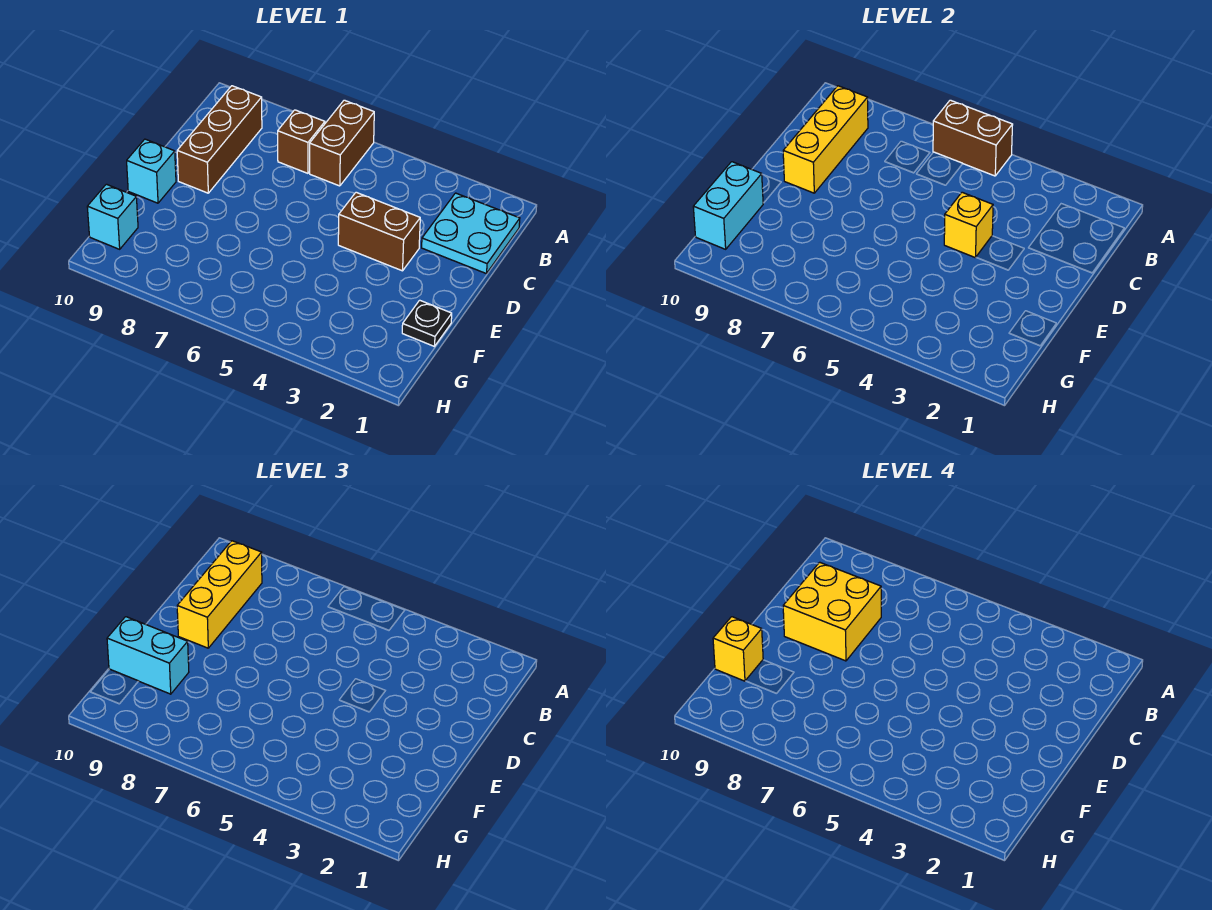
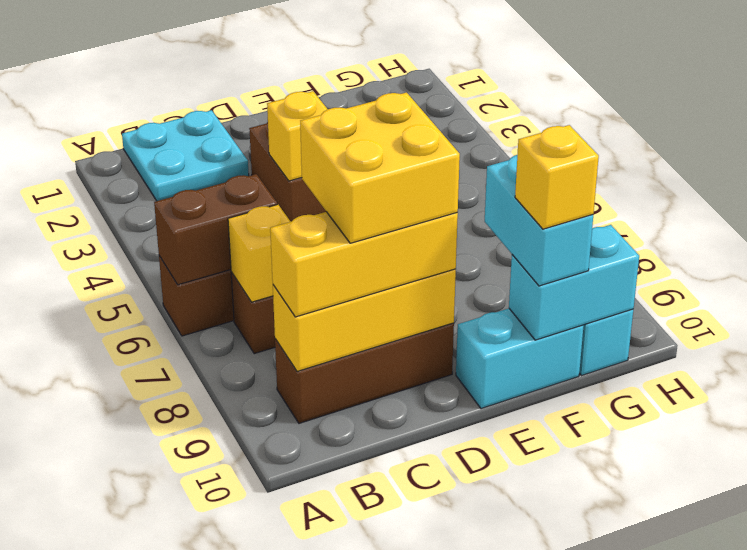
brown brick A5:A6 level 2 -> brown brick A6:B6 level 2
none -> yellow brick B7 level 2
cyan brick E10 level 1 -> cyan brick E10:F10 level 1
black plate F1 level 1 -> none

